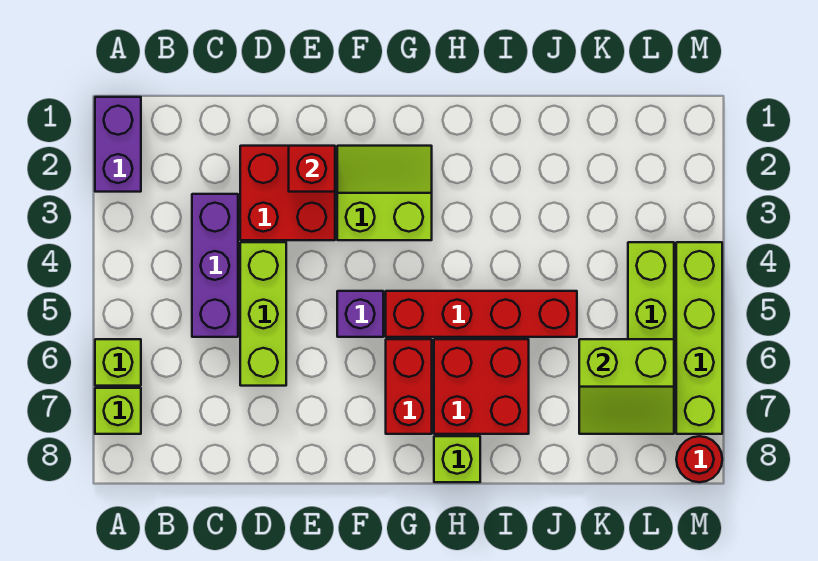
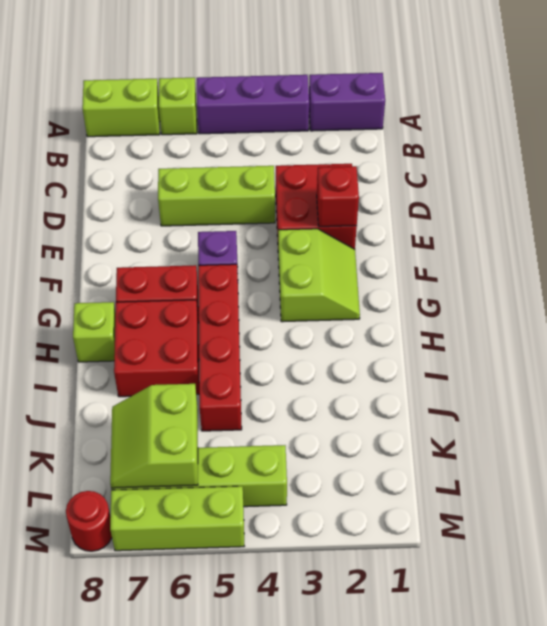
lime brick A7 level 1 -> lime brick A7:A8 level 1
purple brick C3:C5 level 1 -> purple brick A3:A5 level 1
lime brick M4:M7 level 1 -> lime brick M5:M7 level 1

